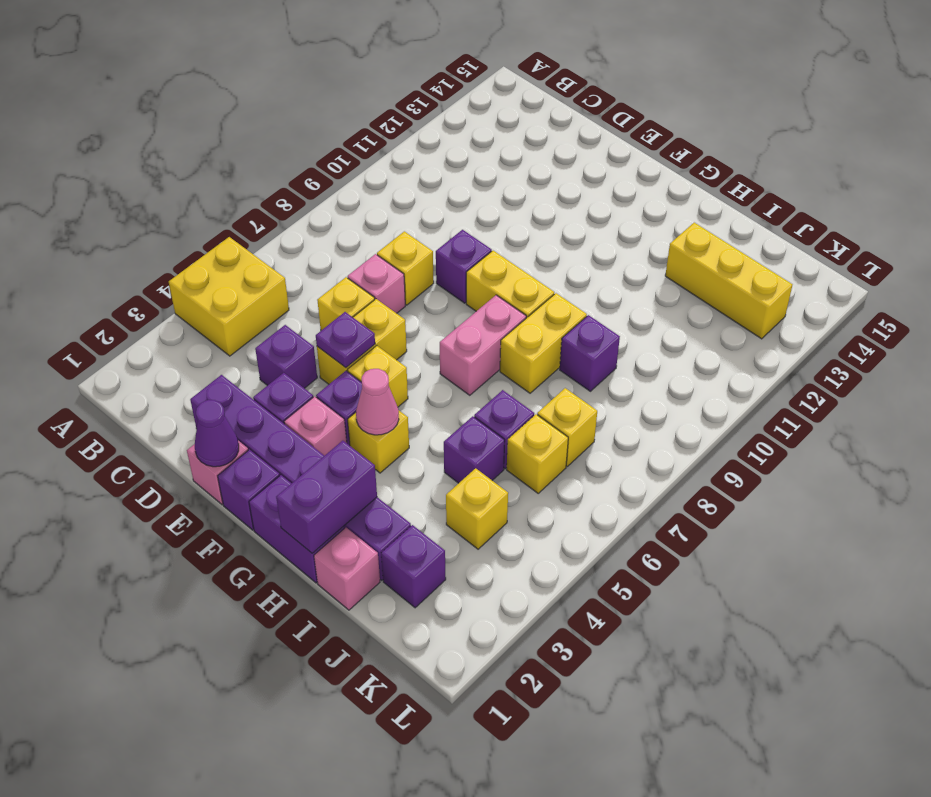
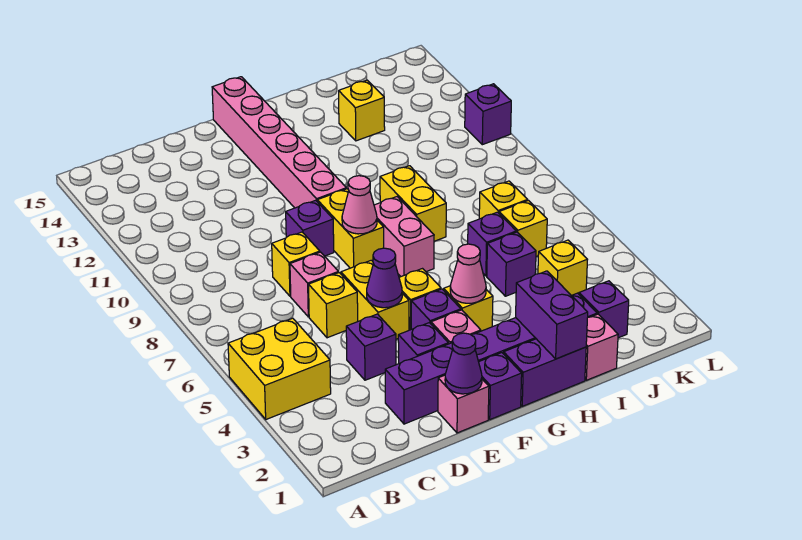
purple plate E5 level 2 -> purple cone E5 level 2
none -> pink cone F8 level 2
yellow brick F9:G9 level 1 -> yellow brick F8:F9 level 1
none -> pink brick F10:F15 level 1
purple brick I9 level 1 -> purple brick L11 level 1
yellow brick I13:K13 level 1 -> yellow brick I13 level 1

